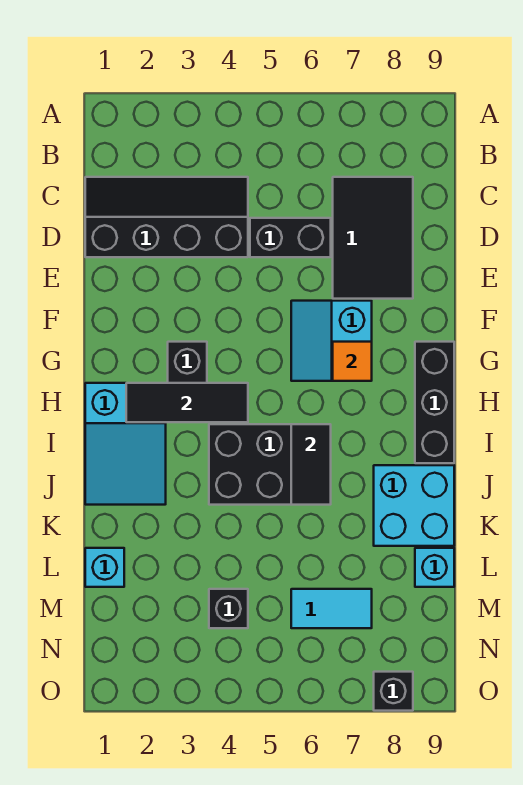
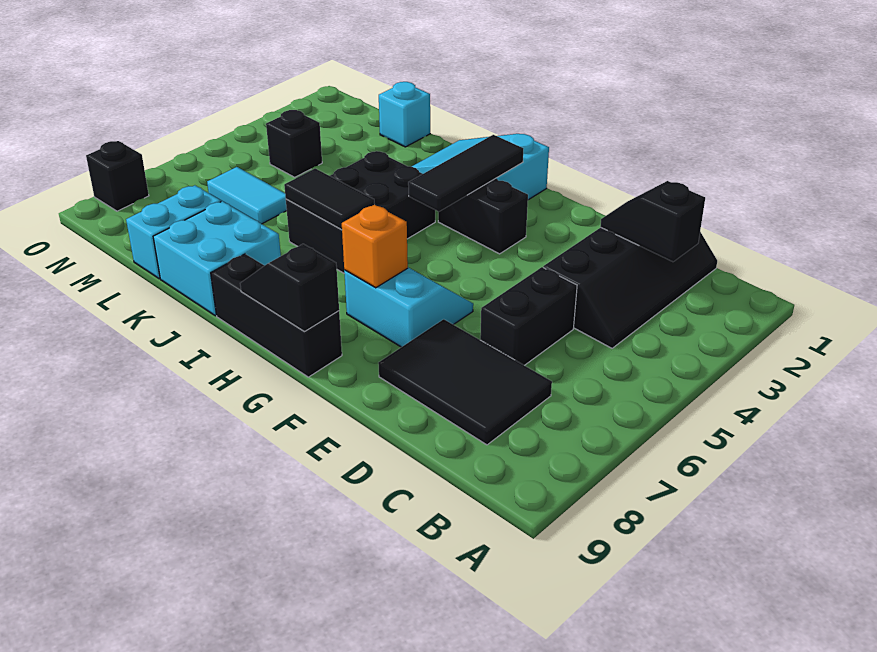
none -> black slope C2:D2 level 2 top C
orange tile G7 level 2 -> orange brick G7 level 2
none -> black slope G9:H9 level 2 top G
cyan brick L9 level 1 -> cyan brick L8:L9 level 1
cyan tile M6:M7 level 1 -> cyan tile L6:M6 level 1

